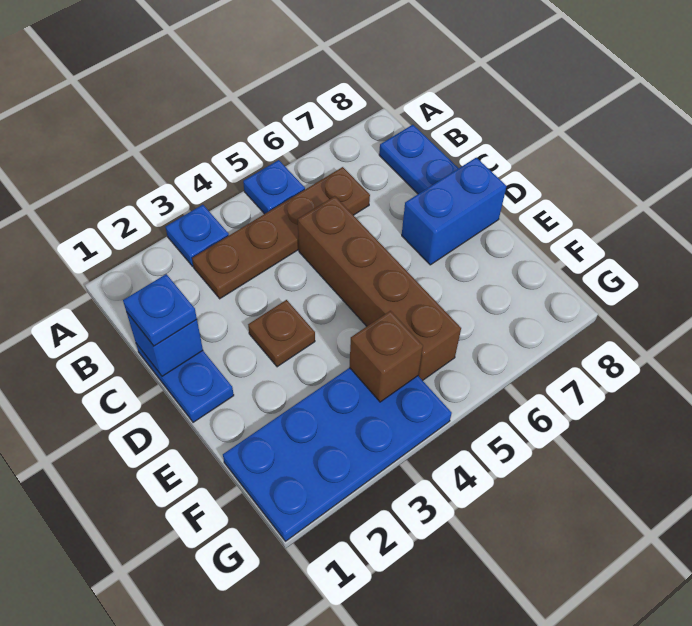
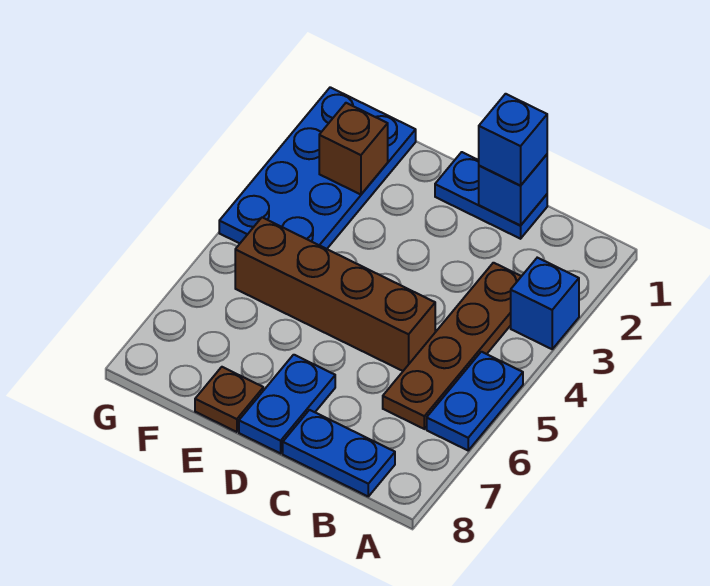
blue plate A3 level 1 -> blue brick A3 level 1
blue plate A5 level 1 -> blue plate A5:A6 level 1
blue plate C1 level 3 -> blue brick C1 level 3
brown plate D3 level 1 -> brown plate E8 level 1
blue brick D7:D8 level 1 -> blue plate D7:D8 level 1
brown brick F4 level 2 -> brown brick F2 level 2

